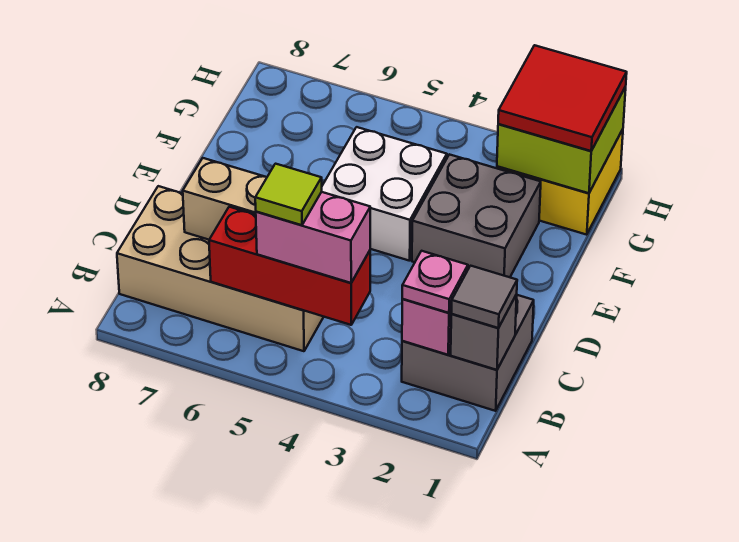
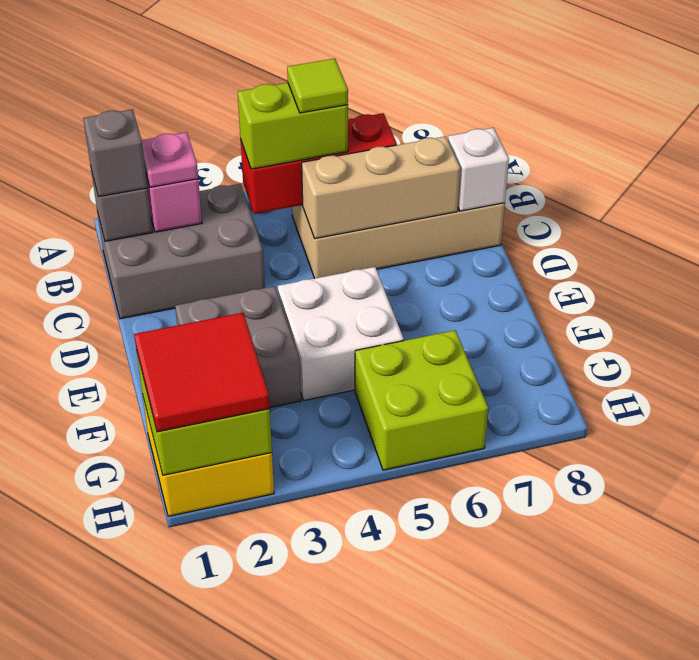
grey brick B1:C2 level 1 -> grey brick B1:C3 level 1
grey tile B1 level 3 -> grey brick B1 level 3
pink brick B4:B5 level 3 -> lime brick B4:B5 level 3
none -> white brick C8 level 2
none -> lime brick G5:H6 level 1

